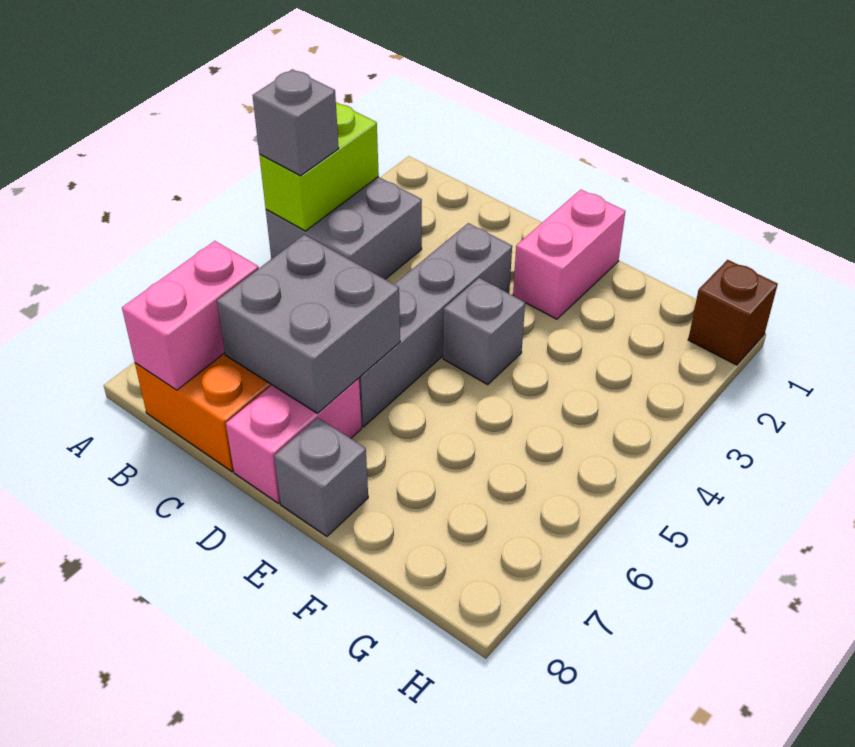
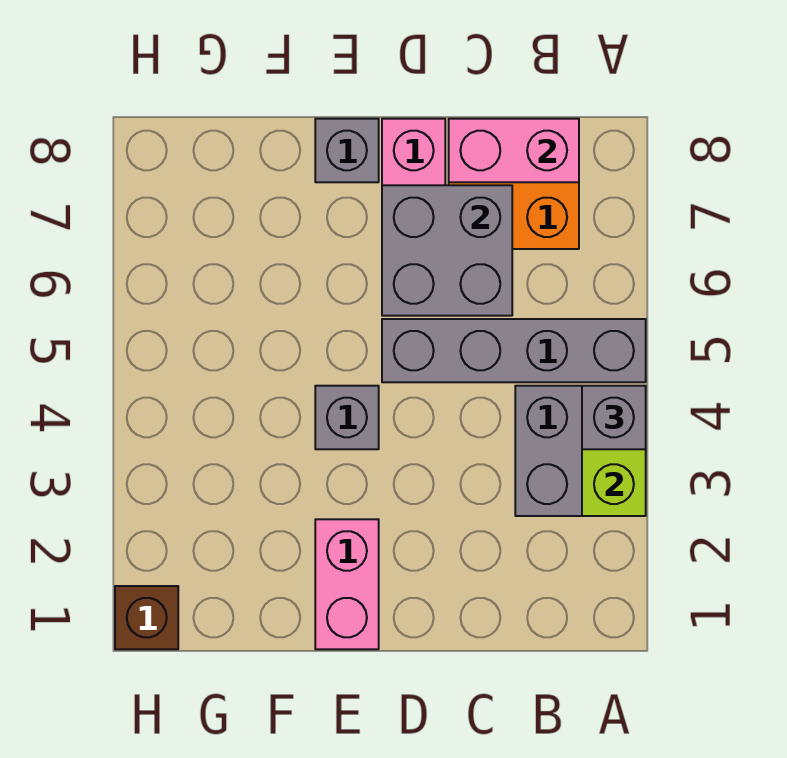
pink brick B7:B8 level 2 -> pink brick B8:C8 level 2
grey brick D3:D6 level 1 -> grey brick A5:D5 level 1

